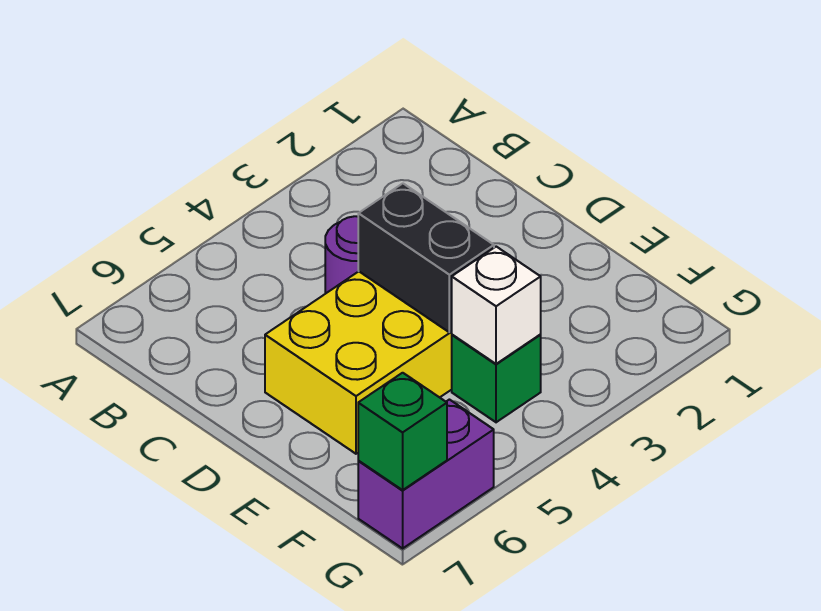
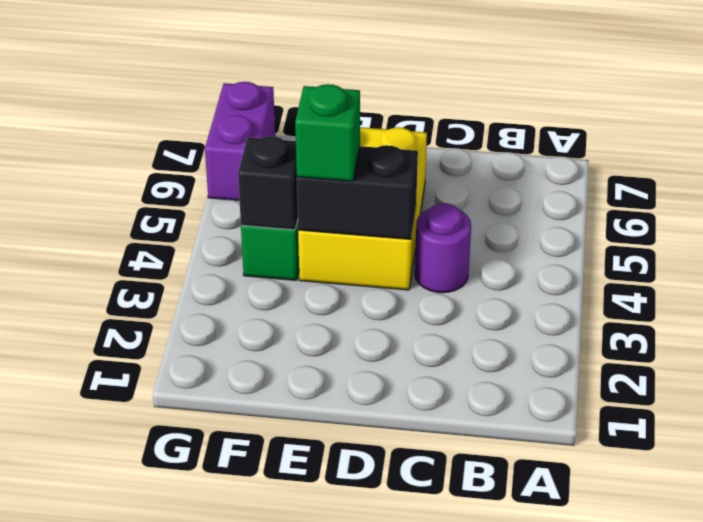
white brick F4 level 2 -> black brick F4 level 2
green brick G7 level 2 -> green brick E4 level 3

